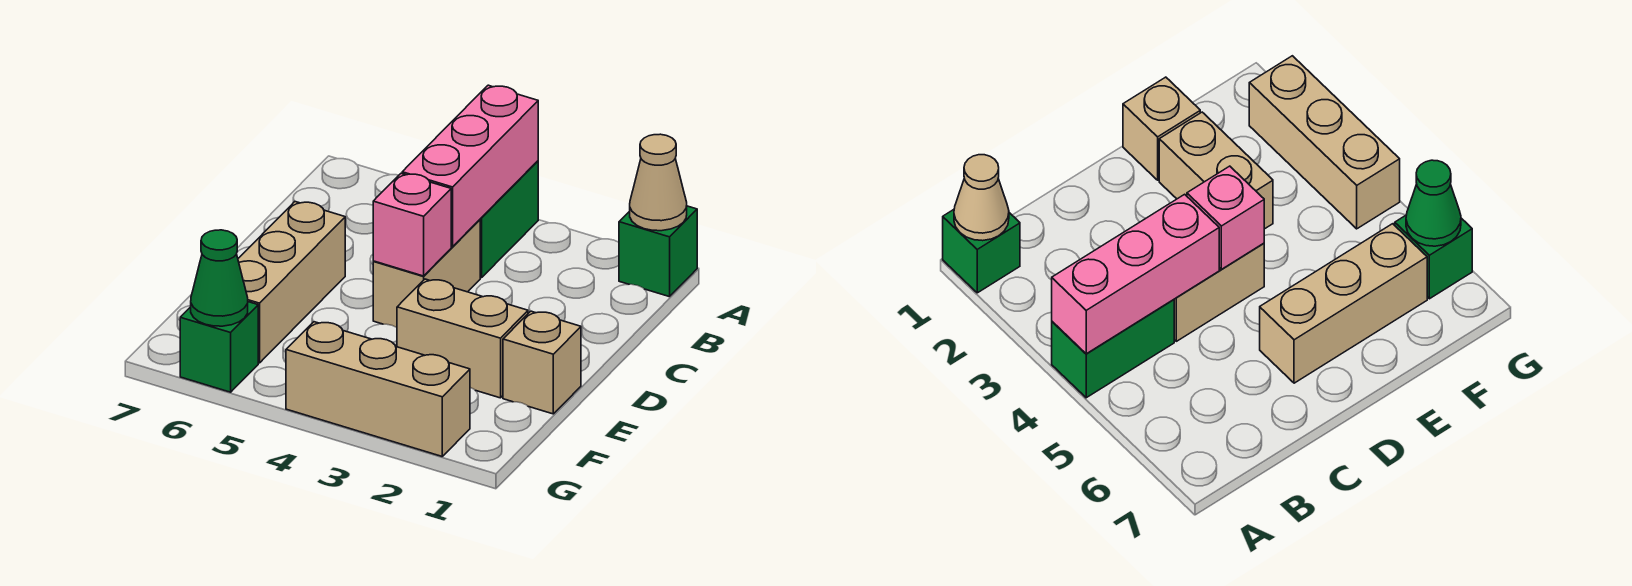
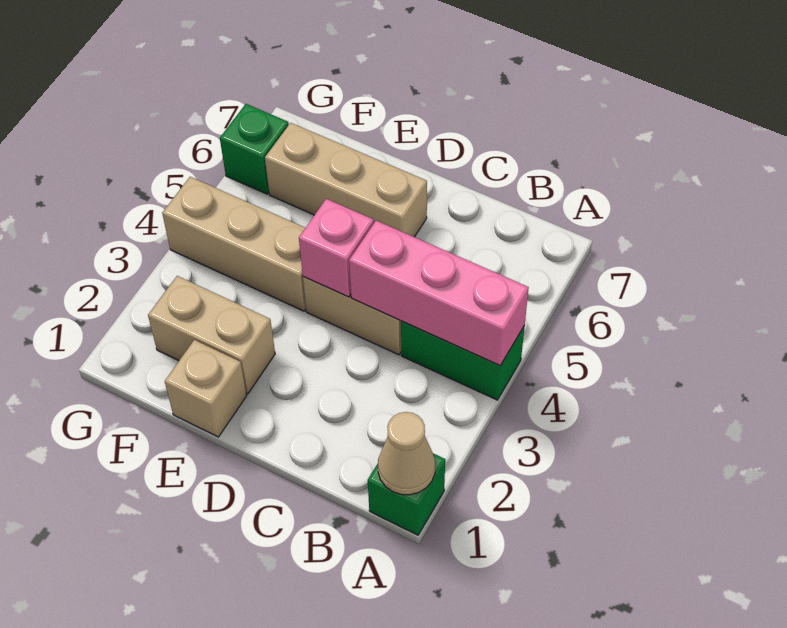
tan brick E2:E3 level 1 -> tan brick E2:F2 level 1
tan brick G2:G4 level 1 -> tan brick E4:G4 level 1
green cone G6 level 2 -> none

